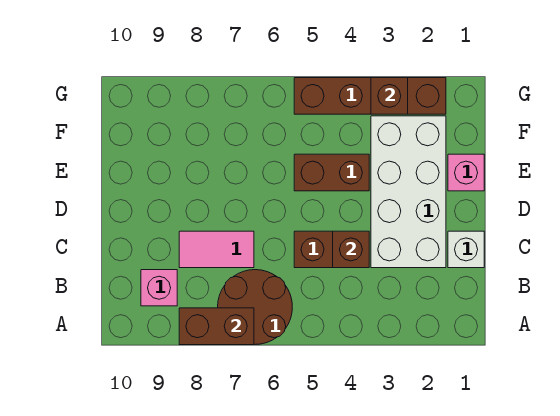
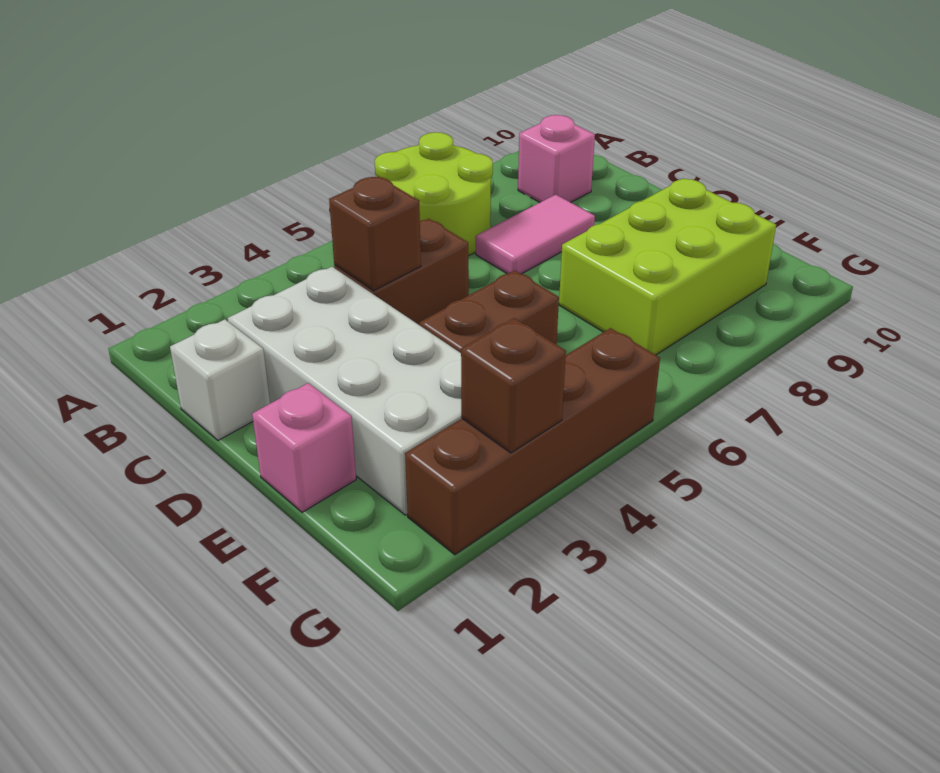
brown round brick A6:B7 level 1 -> lime round brick A6:B7 level 1
brown brick A7:A8 level 2 -> none
none -> lime brick E7:F9 level 1

